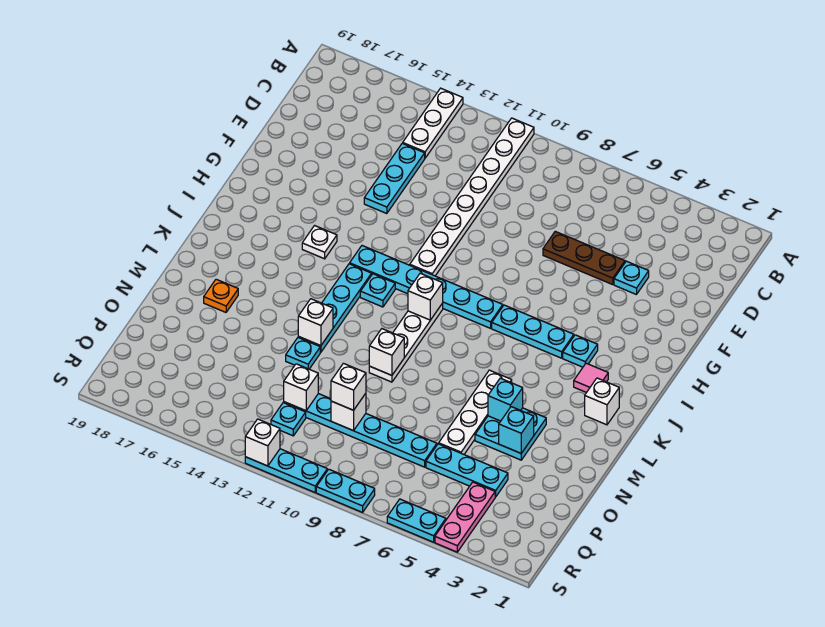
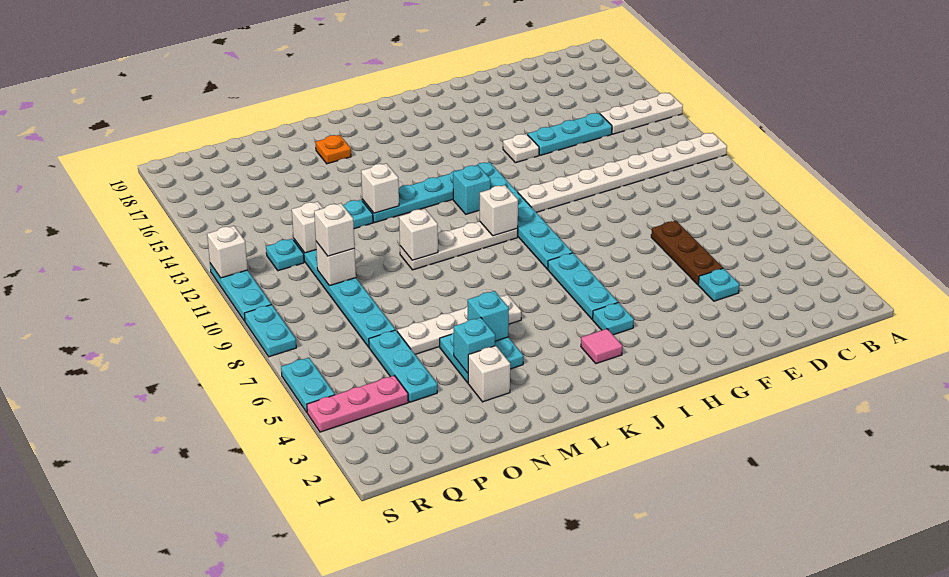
white plate I15 level 1 -> white plate G14 level 1
cyan plate J12 level 1 -> cyan brick J12 level 1
white brick K2 level 1 -> white brick N3 level 1

